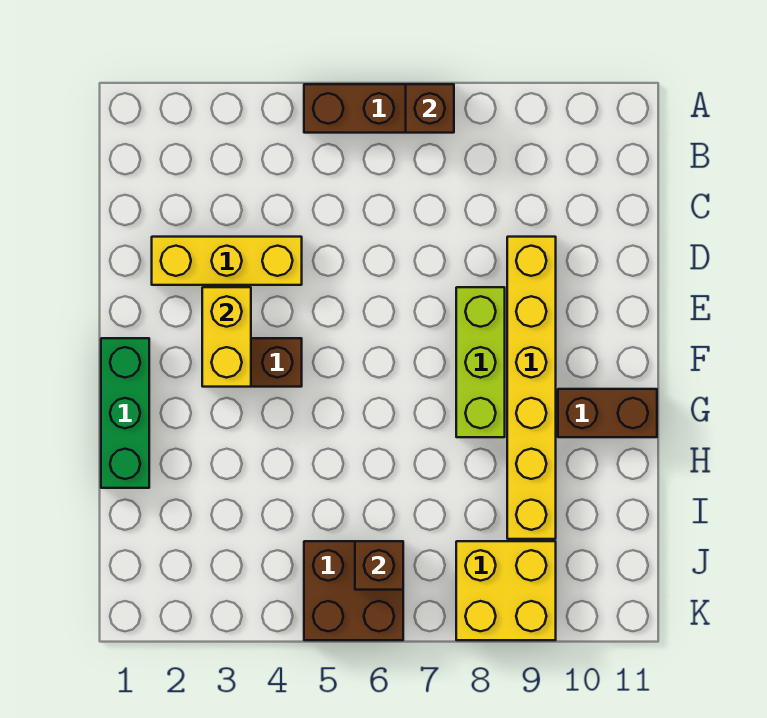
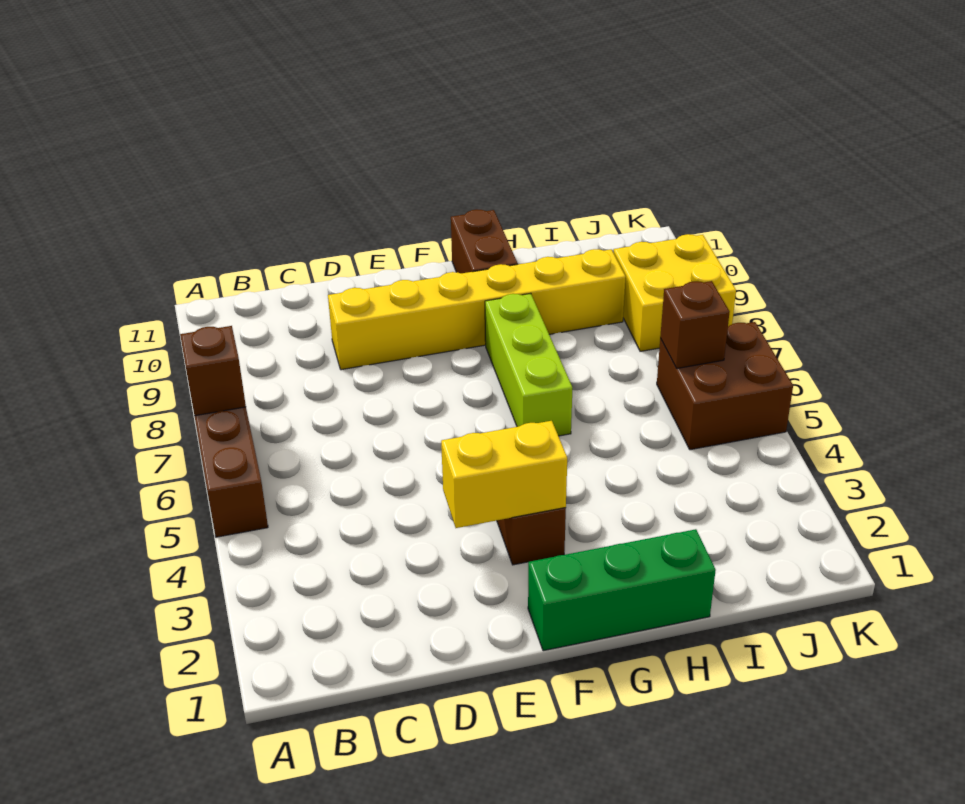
yellow brick D2:D4 level 1 -> none
lime brick E8:G8 level 1 -> lime brick G6:G8 level 1

